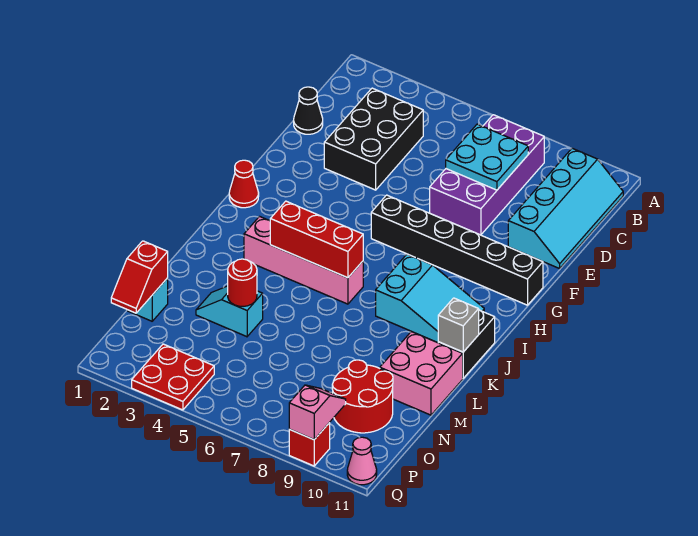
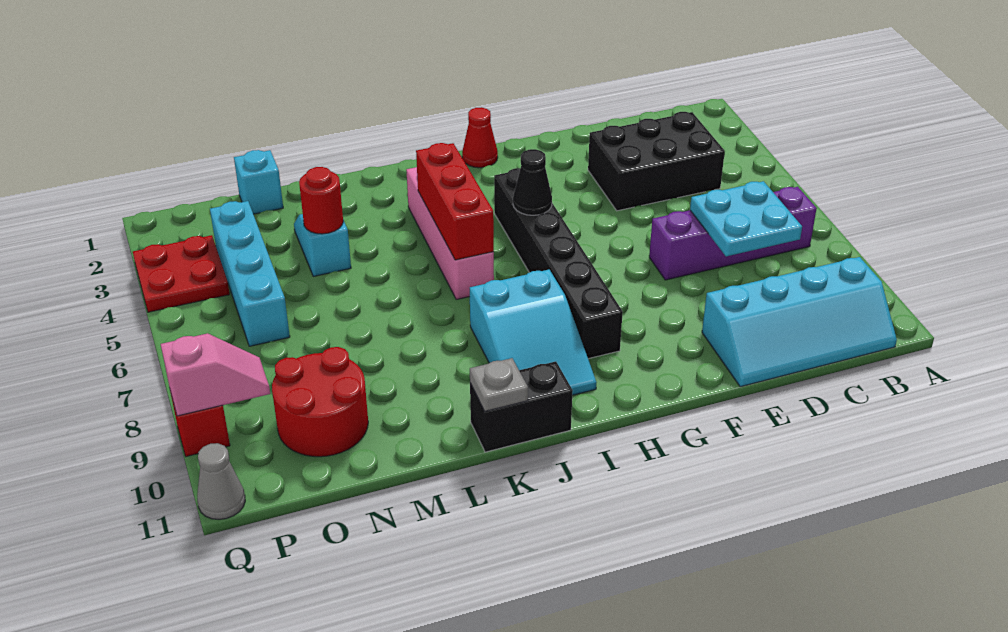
purple brick B7:E8 level 1 -> purple brick B7:E7 level 1
black cone D1 level 1 -> black cone H5 level 2
black brick G6:G11 level 1 -> black brick H4:H9 level 1
grey brick K11 level 2 -> grey plate K11 level 2
pink brick L10:M11 level 1 -> none
red slope N1:O1 level 2 top N -> none
none -> cyan brick O3:O6 level 1
pink cone Q11 level 1 -> grey cone Q11 level 1

